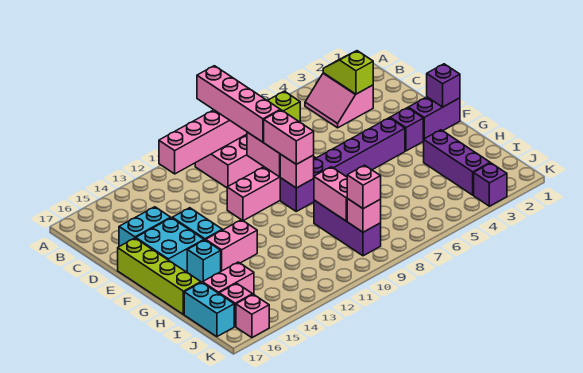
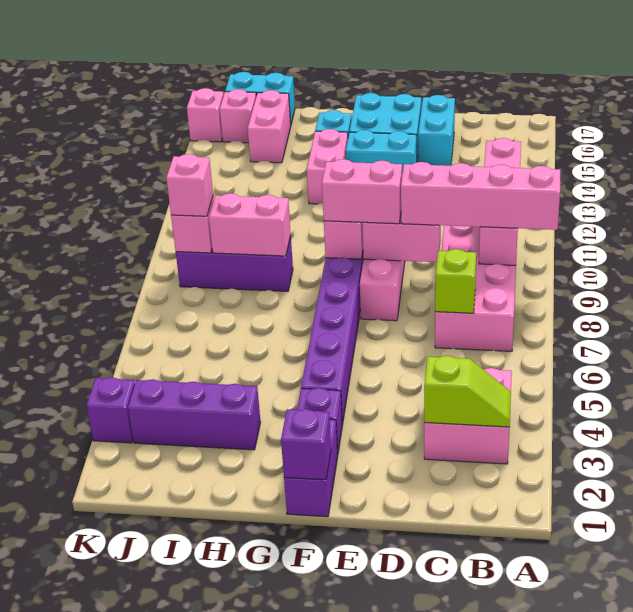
pink slope B3:C4 level 1 top 3 -> pink brick B3:C4 level 1
lime brick E17:H17 level 1 -> none

